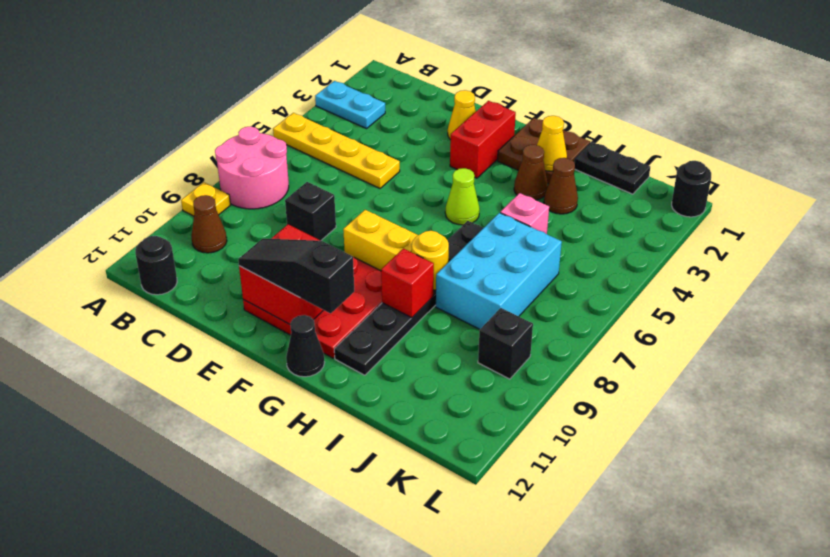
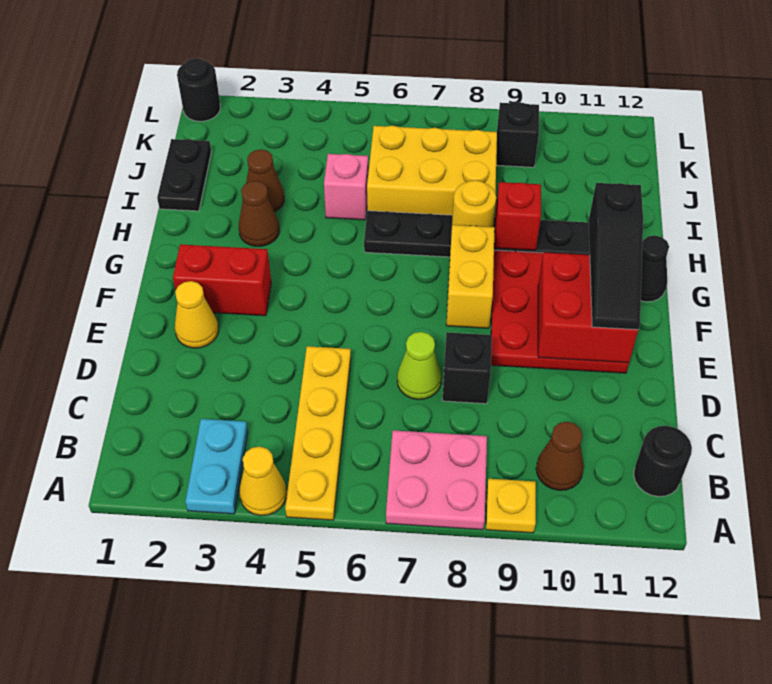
pink round brick A7:B8 level 1 -> pink plate A7:B8 level 1
brown plate G1:H2 level 1 -> none
lime cone G5 level 1 -> lime cone D7 level 1
yellow cone H2 level 2 -> yellow cone A4 level 1
cyan brick I6:J8 level 1 -> yellow brick I6:J8 level 1

